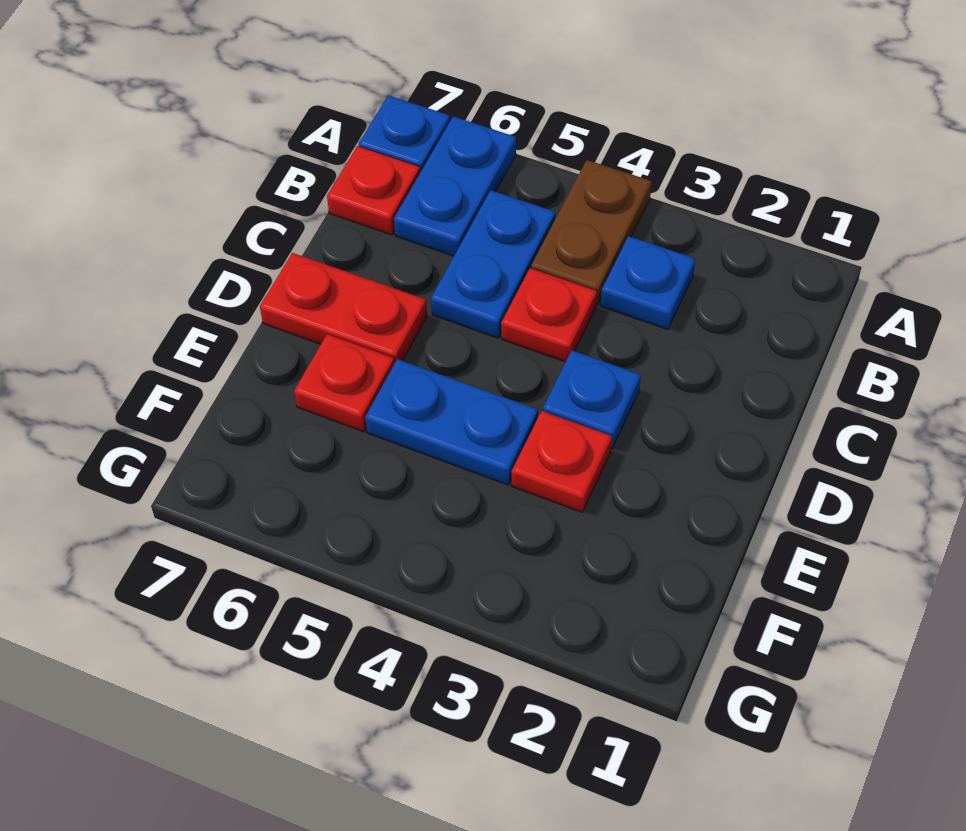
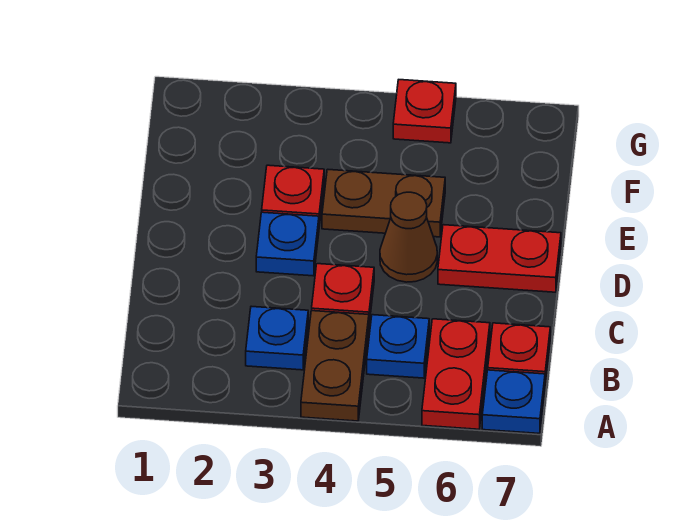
blue plate A6:B6 level 1 -> red plate A6:B6 level 1
blue plate B5:C5 level 1 -> blue plate B5 level 1
none -> brown cone D5 level 1
blue plate E4:E5 level 1 -> brown plate E4:E5 level 1
red plate E6 level 1 -> red plate G5 level 1

